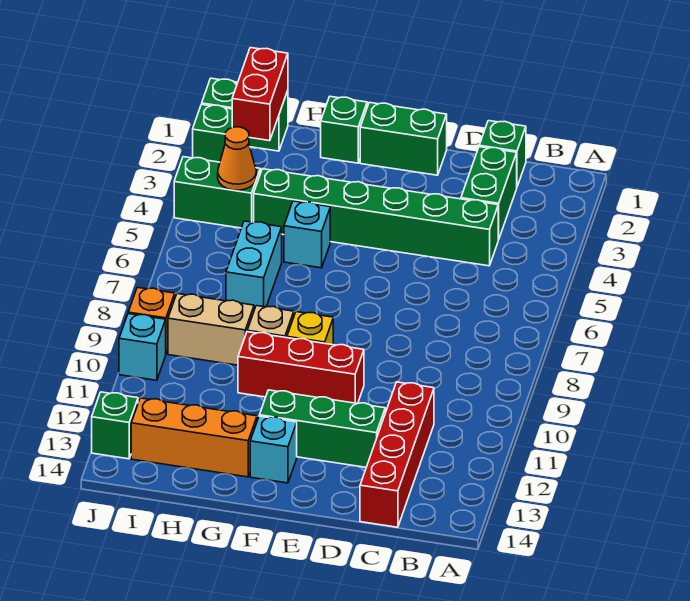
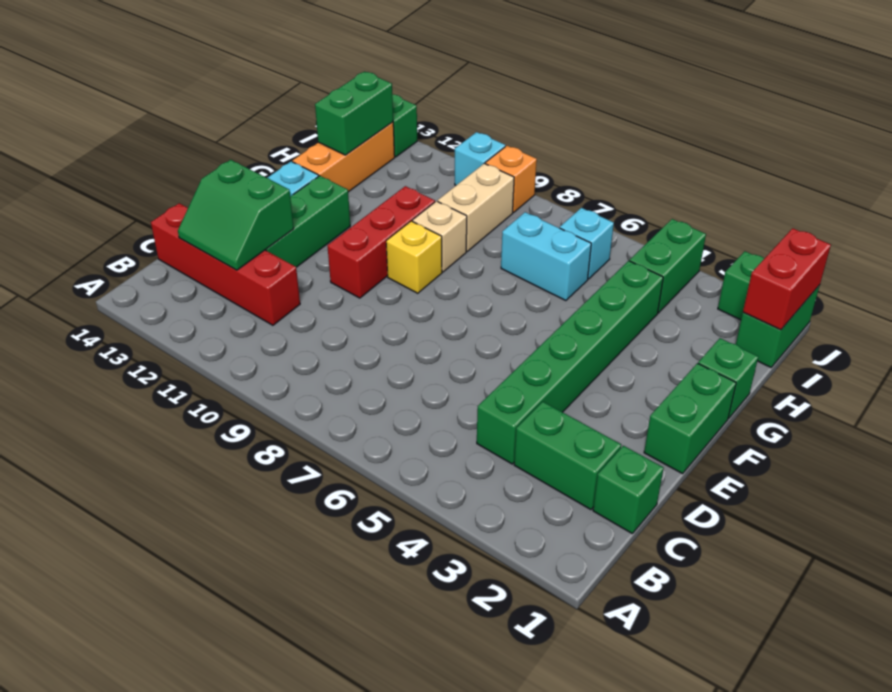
none -> green slope C12:D13 level 2 top D
cyan brick G5 level 1 -> cyan brick I6 level 1
none -> green brick H13:I13 level 2
red brick I1:I2 level 2 -> red brick I1:J1 level 2
orange cone I4 level 2 -> none

